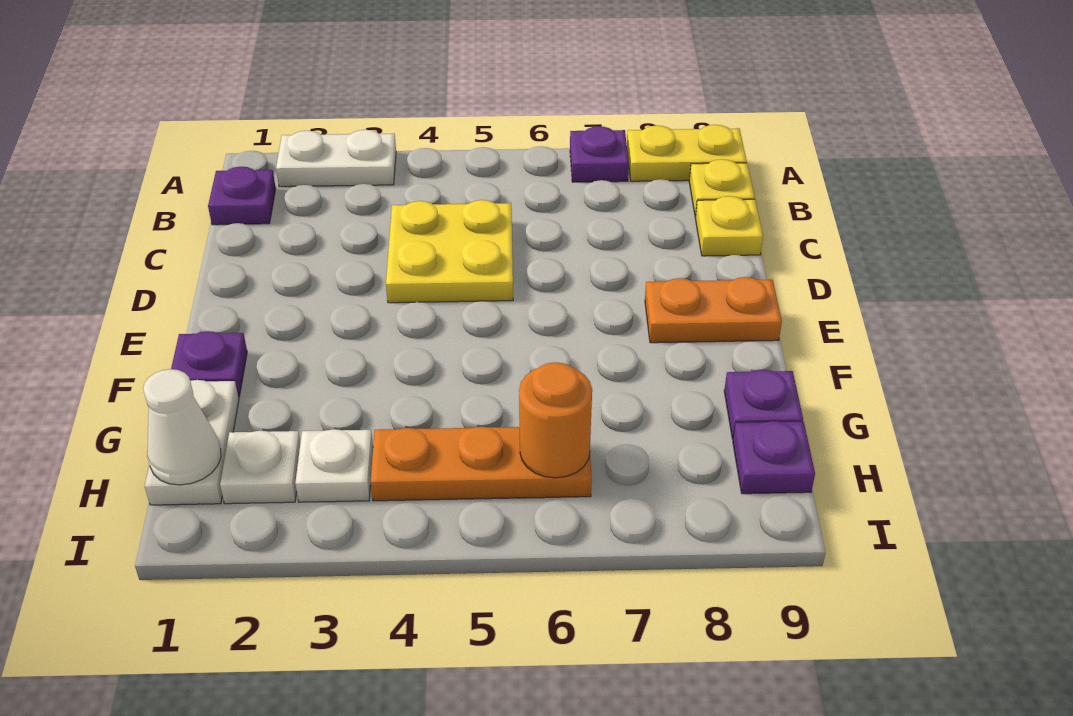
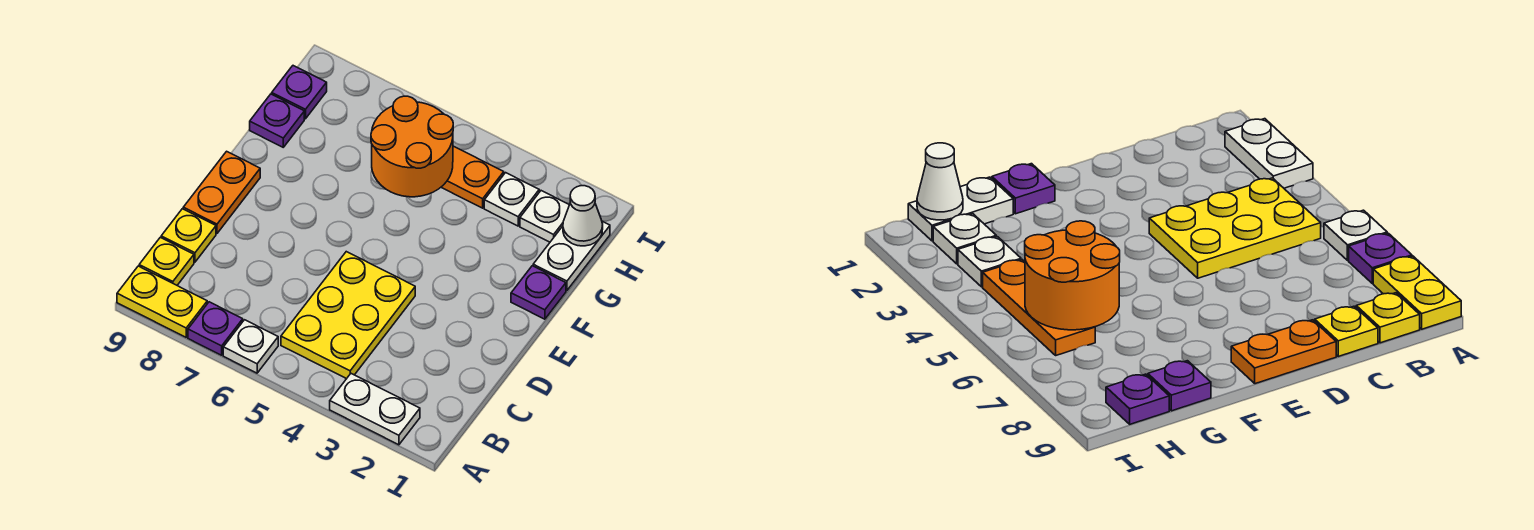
none -> white plate A6 level 1
purple plate B1 level 1 -> none
yellow plate C4:D5 level 1 -> yellow plate B4:D5 level 1
orange plate E8:E9 level 1 -> orange plate D9:E9 level 1
orange round brick H6 level 2 -> orange round brick G5:H6 level 2

